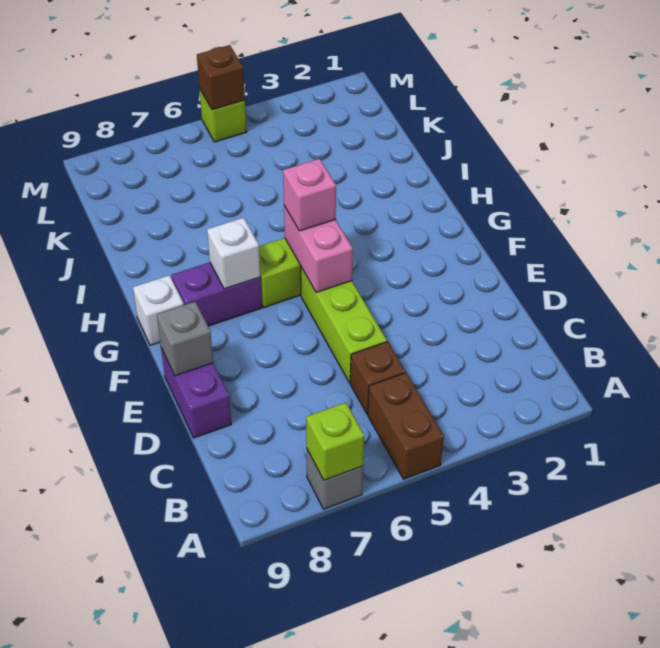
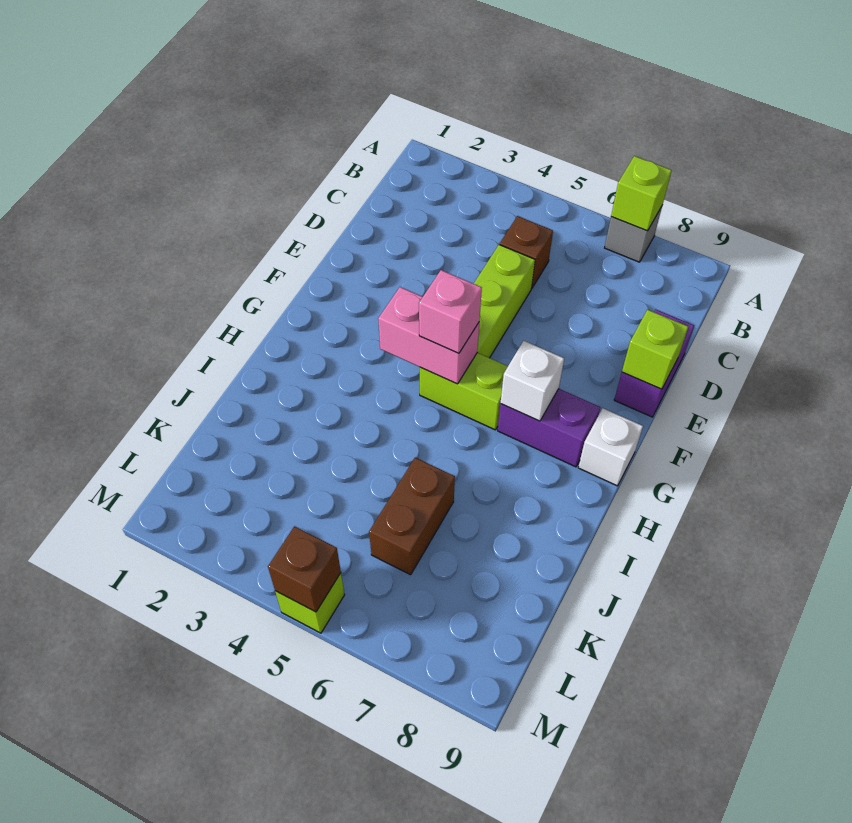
brown brick A5:B5 level 1 -> brown brick J6:K6 level 1
grey brick E9 level 2 -> lime brick E9 level 2
pink brick F5:G5 level 2 -> pink brick G4:G5 level 2

